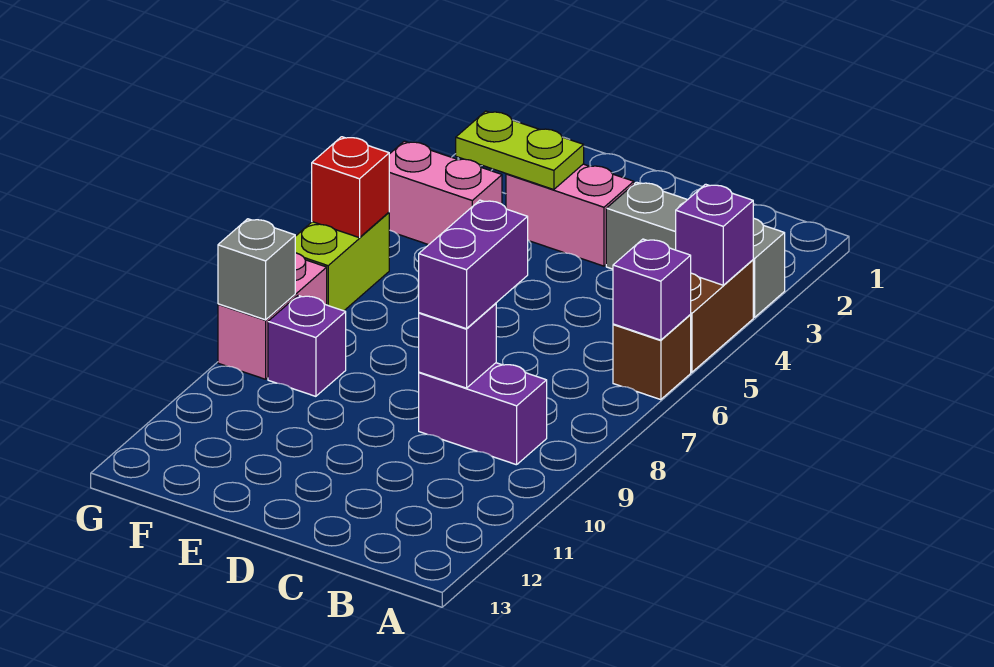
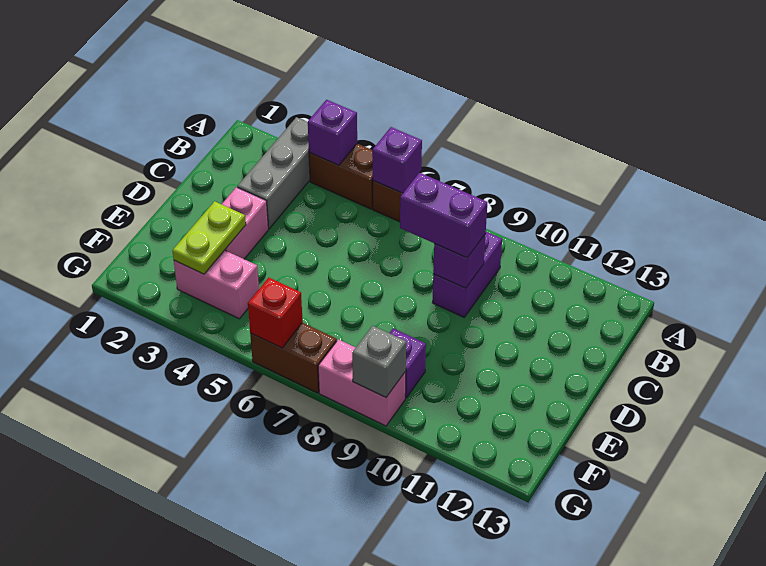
pink brick F4:G4 level 1 -> pink brick F3:F4 level 1
lime brick G6:G7 level 1 -> brown brick G6:G7 level 1

